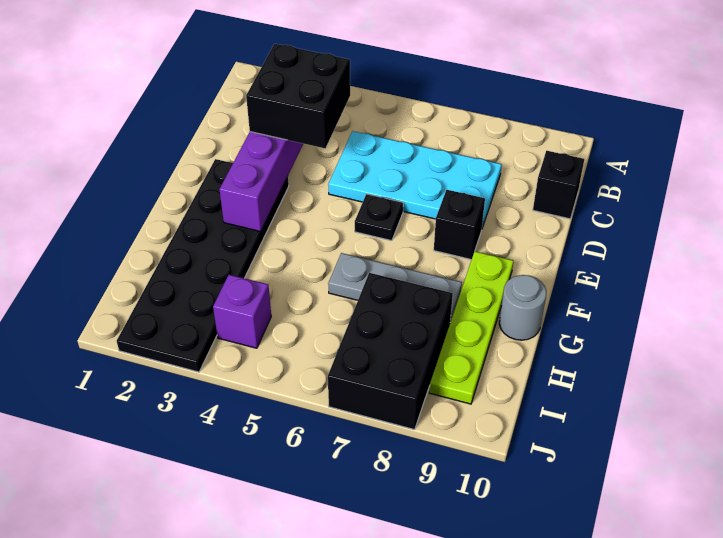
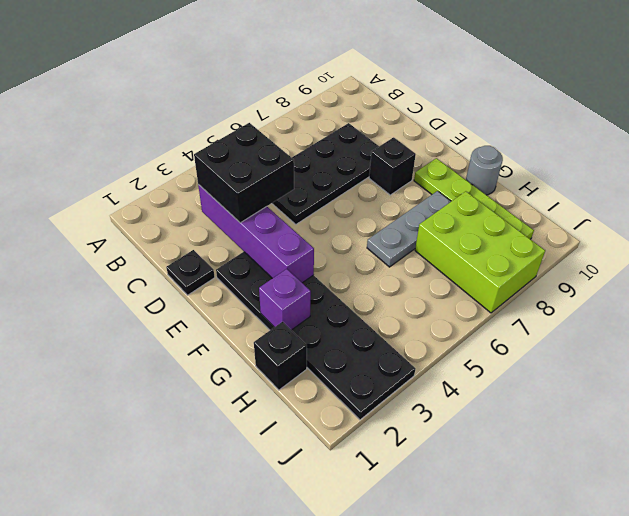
cyan plate C5:D8 level 1 -> black plate C5:D8 level 1
black brick C10 level 1 -> black brick H1 level 1
black plate E6 level 1 -> black plate D1 level 1
black brick H7:J8 level 1 -> lime brick H7:J8 level 1
purple brick I4 level 1 -> purple brick G2 level 2

